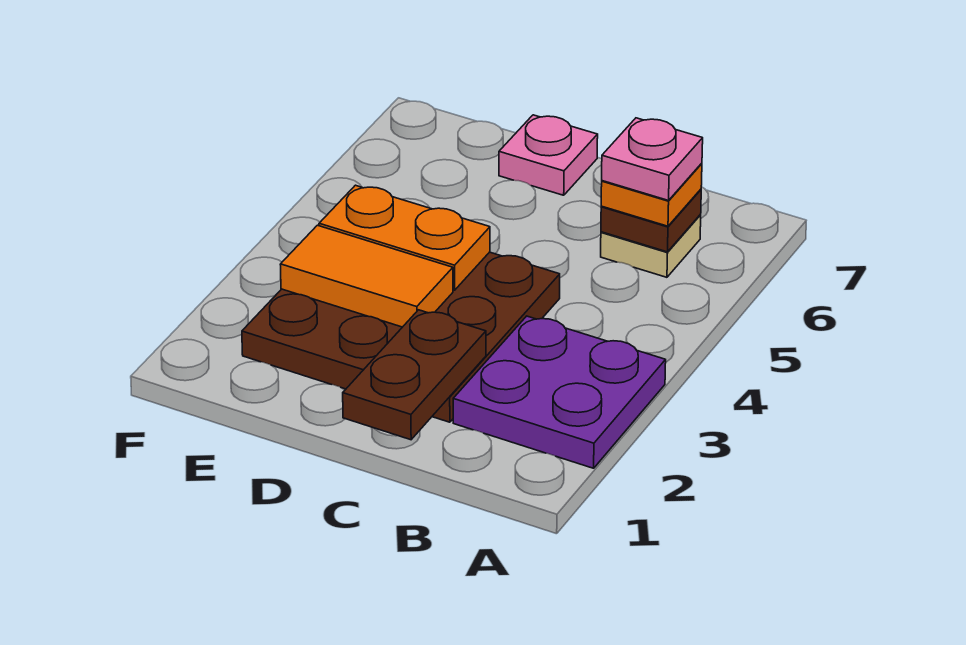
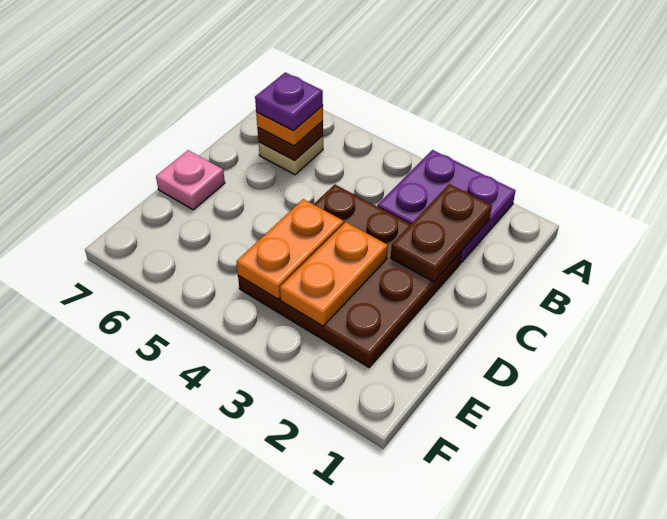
pink plate B6 level 4 -> purple plate B6 level 4
brown plate C1:C2 level 2 -> brown plate B2:C2 level 2
orange tile D3:E3 level 2 -> orange plate D3:E3 level 2

